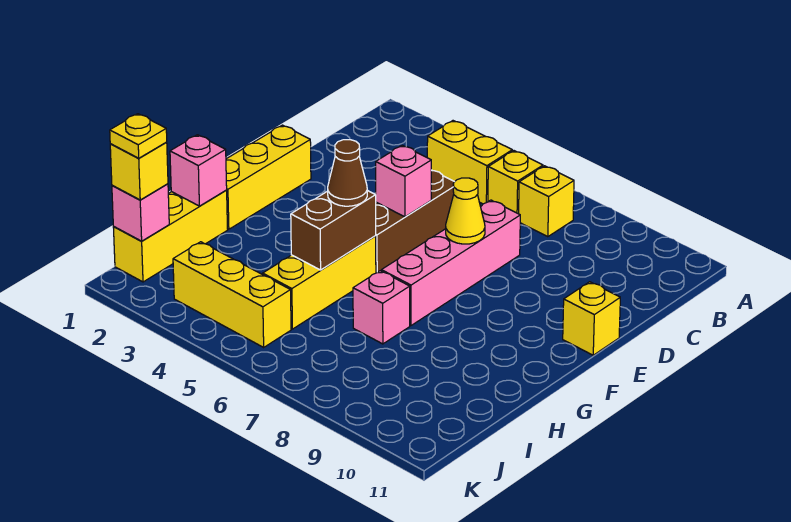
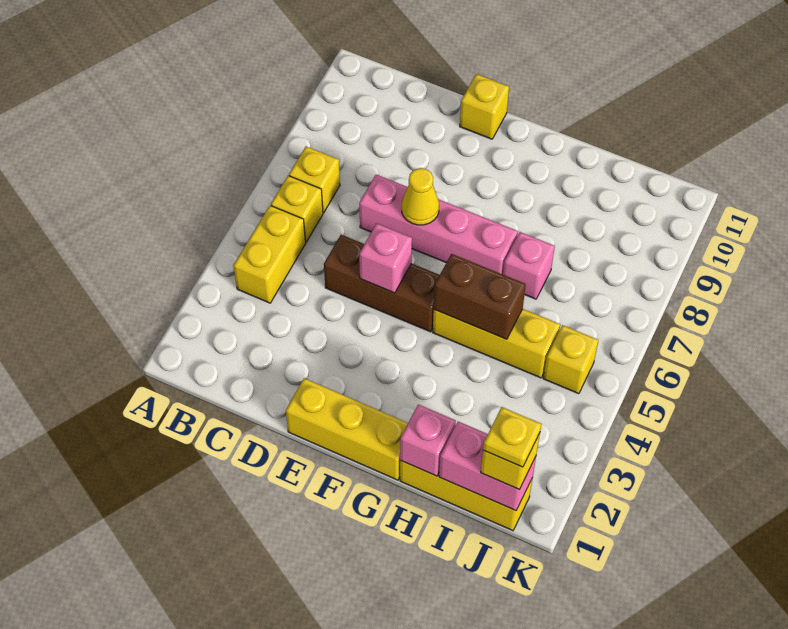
brown cone G5 level 3 -> none
pink brick J1 level 2 -> pink brick I1:J1 level 2
yellow brick J3:J5 level 1 -> yellow brick J5 level 1

